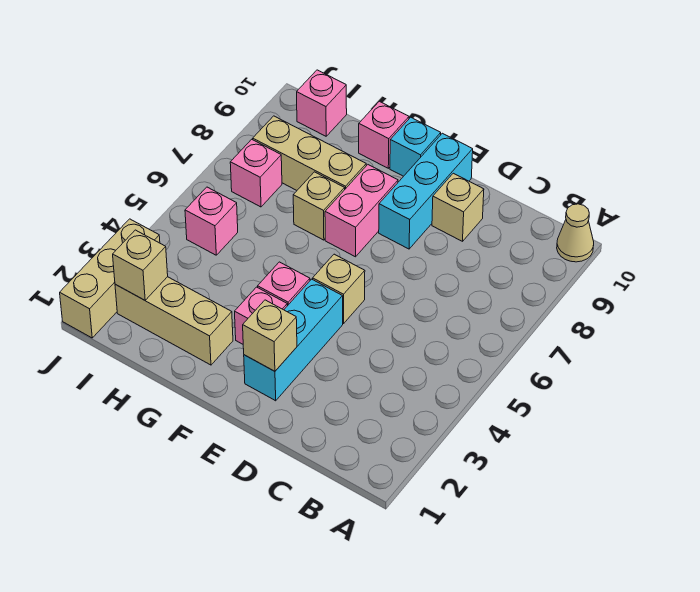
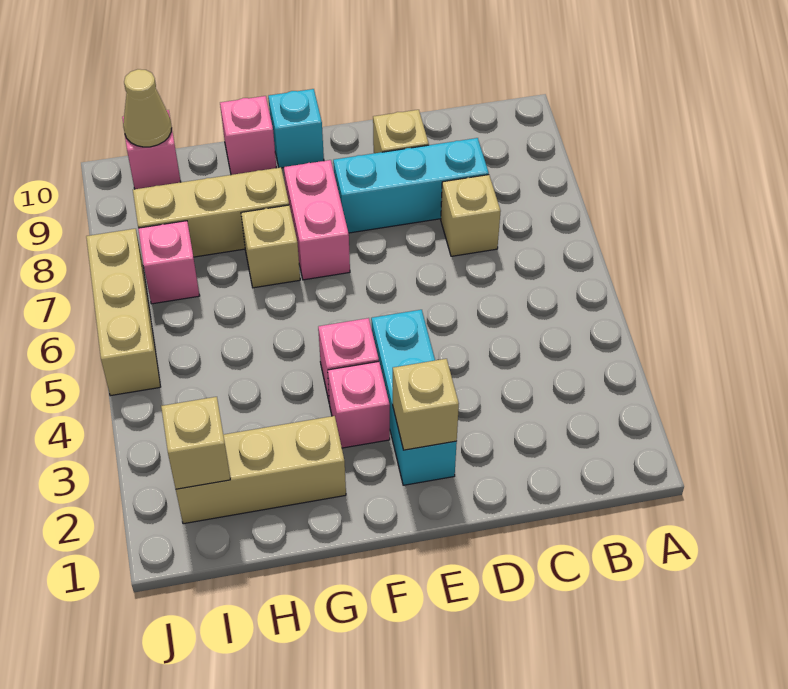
tan cone A10 level 1 -> tan cone I10 level 2
tan brick E5 level 1 -> tan brick C7 level 1
cyan brick E8:E10 level 1 -> cyan brick C8:E8 level 1
pink brick I5 level 1 -> none
tan brick J1:J3 level 1 -> tan brick J5:J7 level 1

